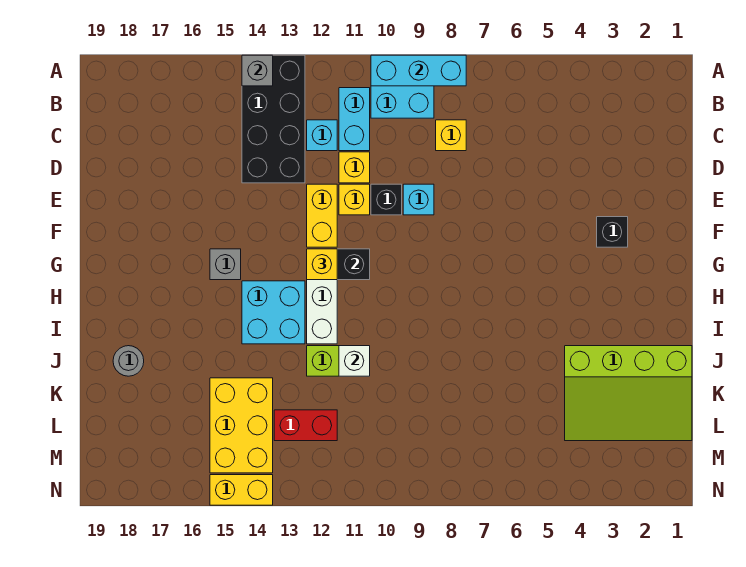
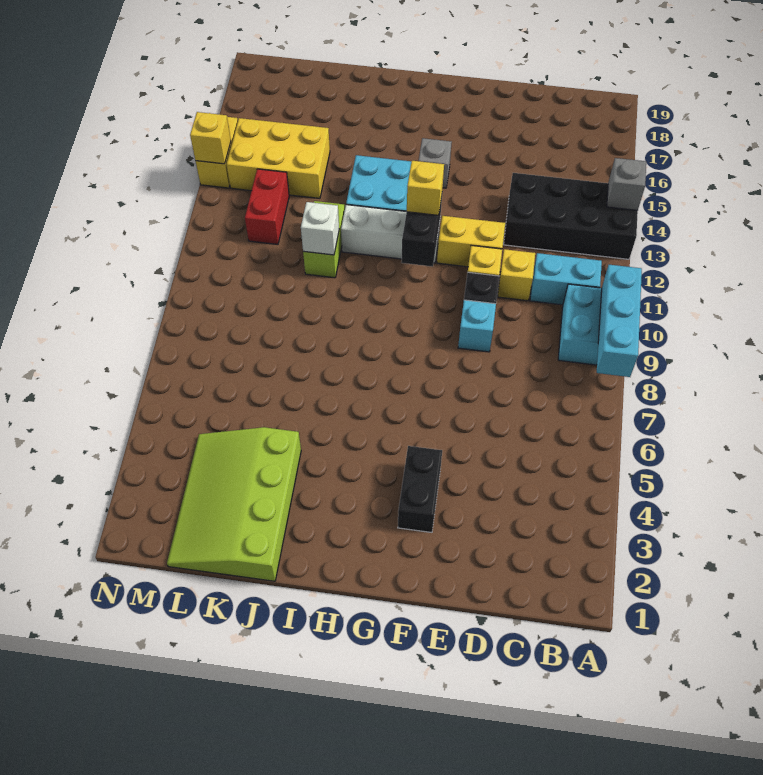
yellow brick C8 level 1 -> yellow brick N14 level 2
cyan brick C12 level 1 -> none
black brick F3 level 1 -> black brick F3:F4 level 1
grey round brick J18 level 1 -> none

